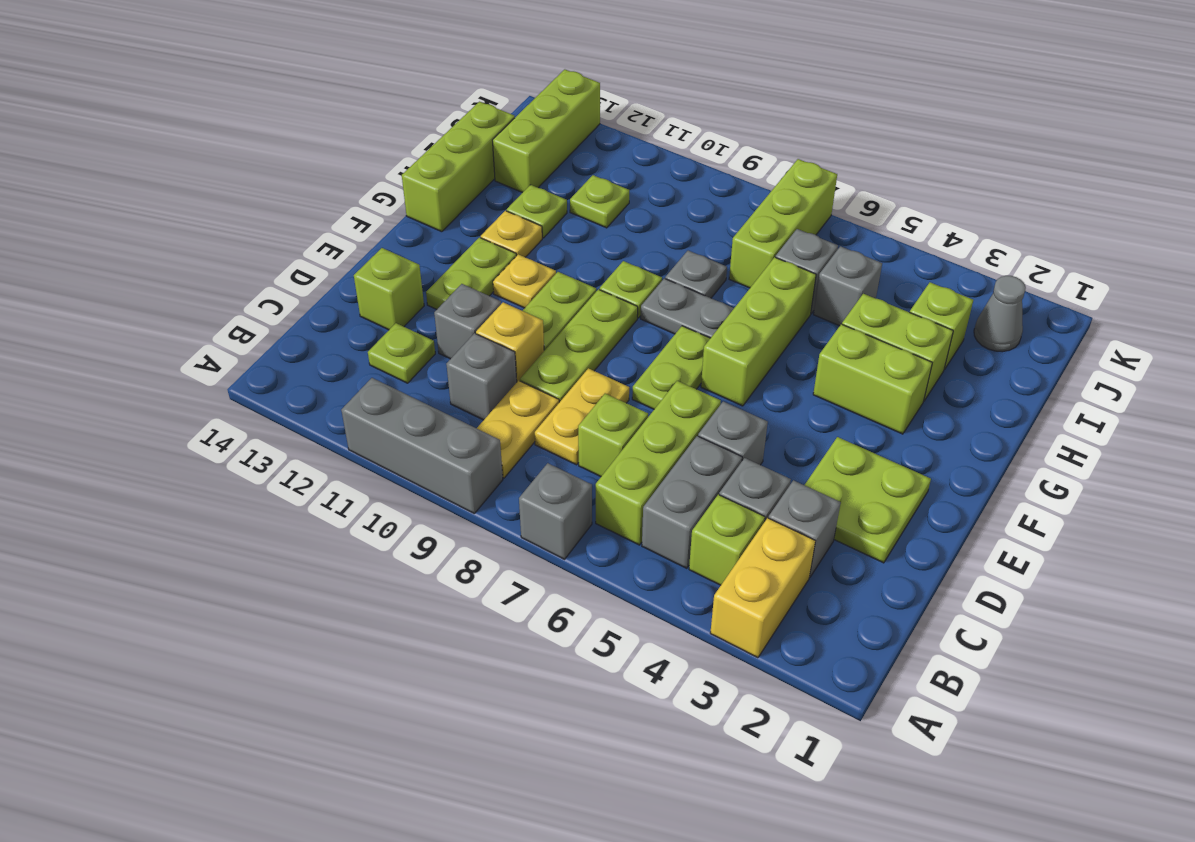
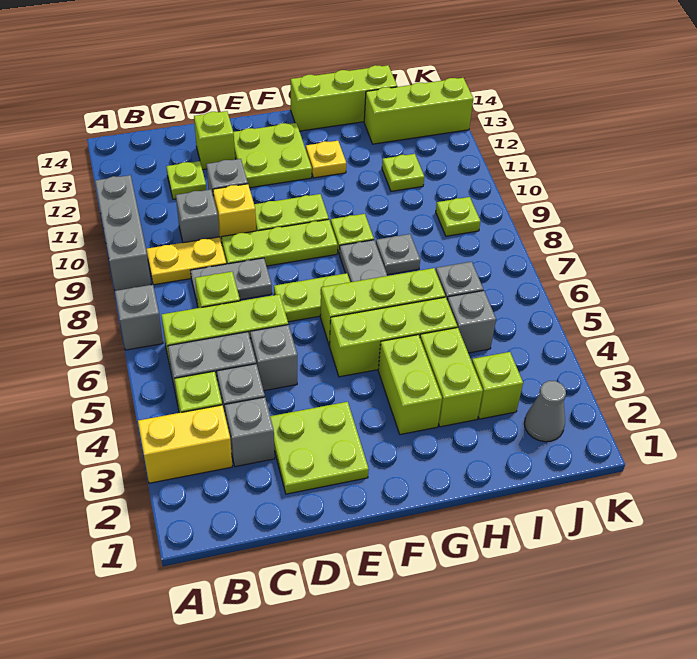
yellow plate C8:D8 level 1 -> grey plate C8:D8 level 1
lime plate E12:F12 level 1 -> lime plate E12:F13 level 1
yellow plate F11 level 1 -> none
lime plate H12 level 1 -> lime plate J9 level 1
lime brick I7:K7 level 1 -> lime brick F5:H5 level 1

